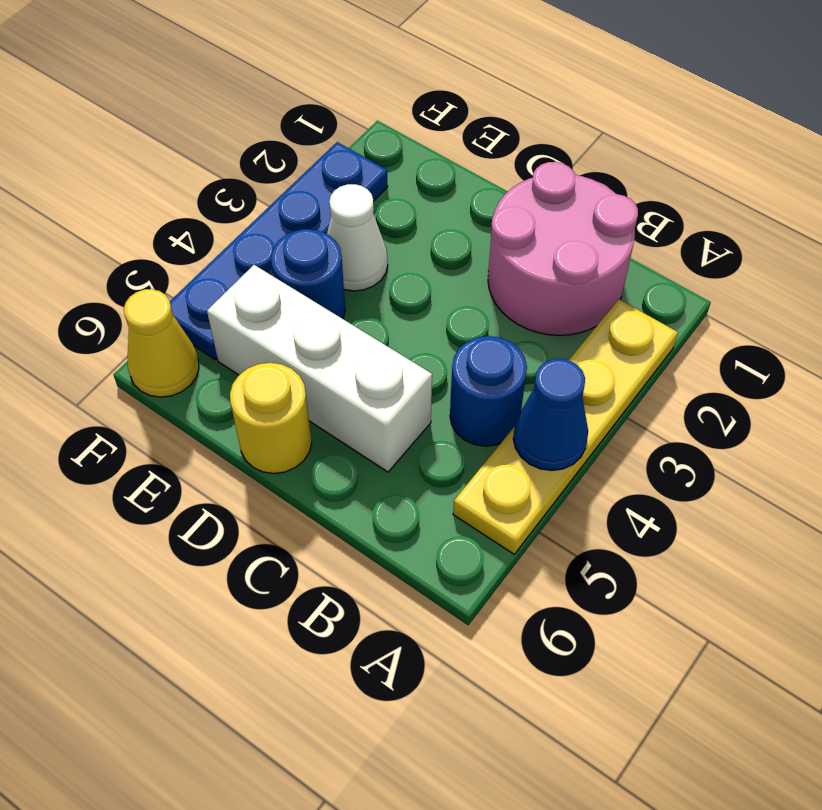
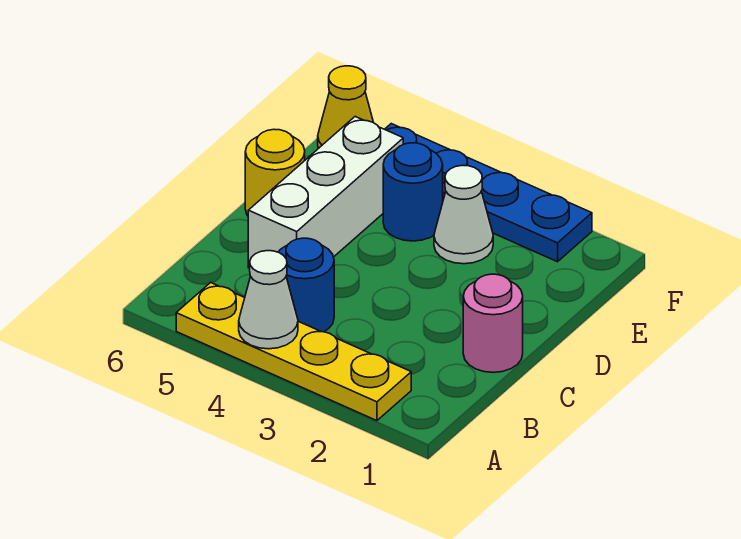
blue cone A4 level 2 -> white cone A4 level 2
pink round brick B1:C2 level 1 -> pink round brick C1 level 1

